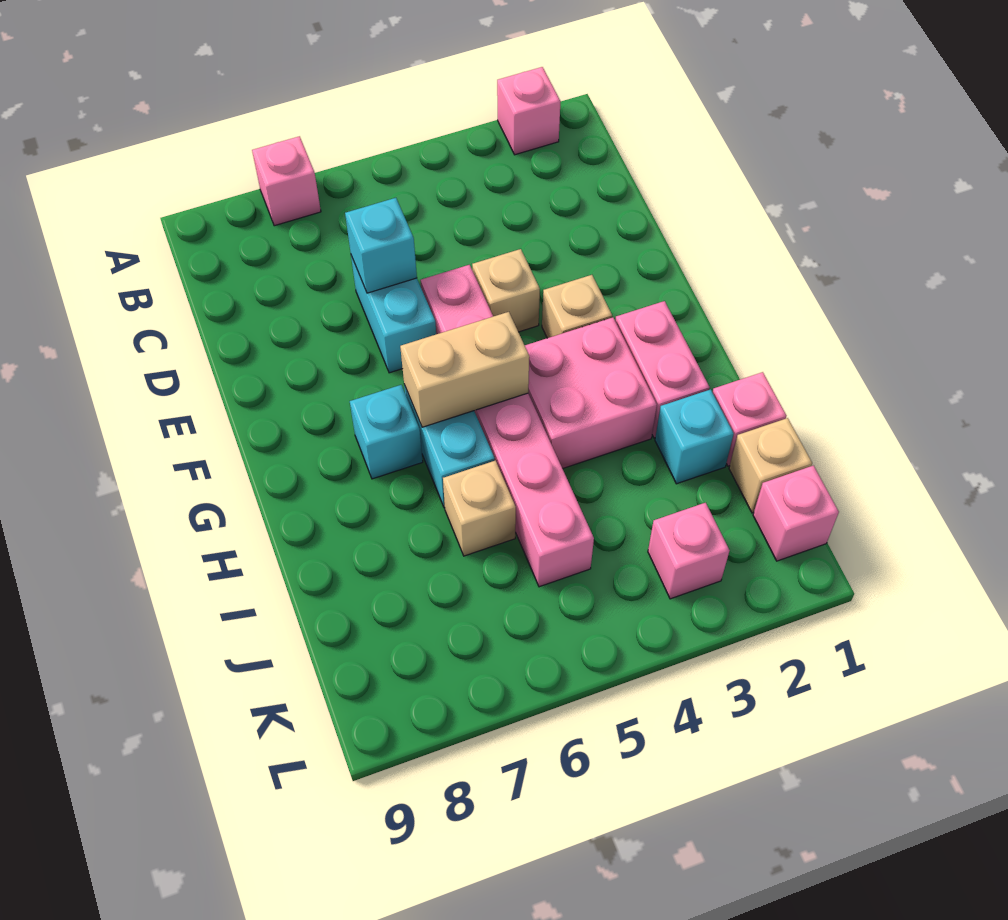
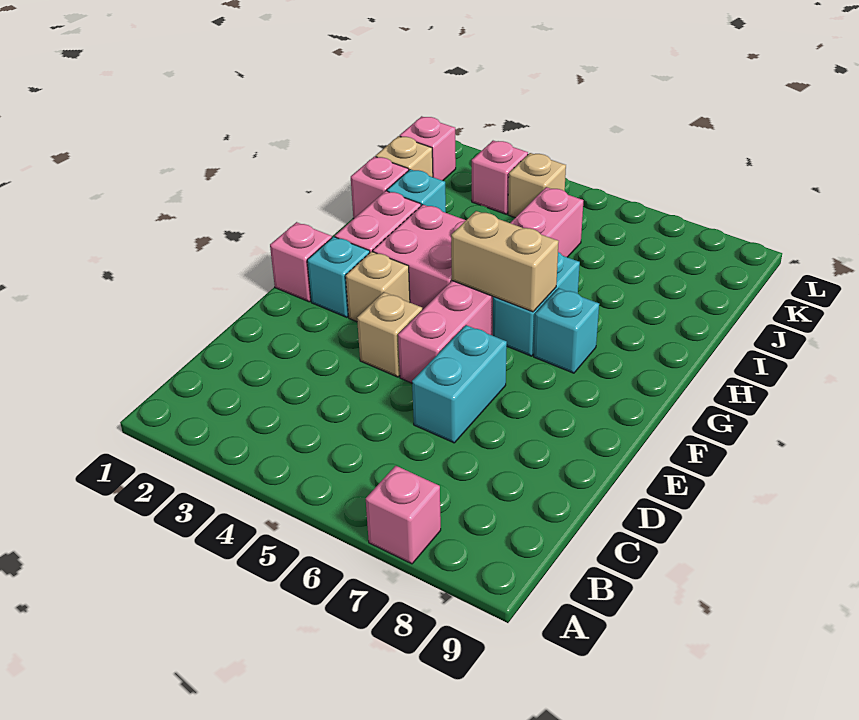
pink brick A2 level 1 -> pink brick F1 level 1
cyan brick D6 level 2 -> cyan brick F2 level 1
tan brick I6 level 1 -> tan brick K4 level 1

